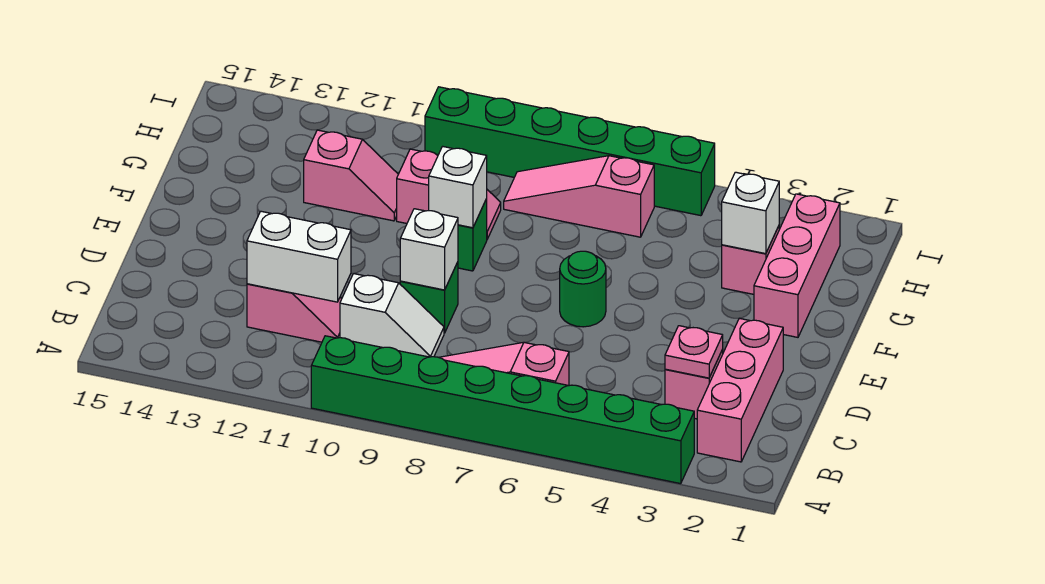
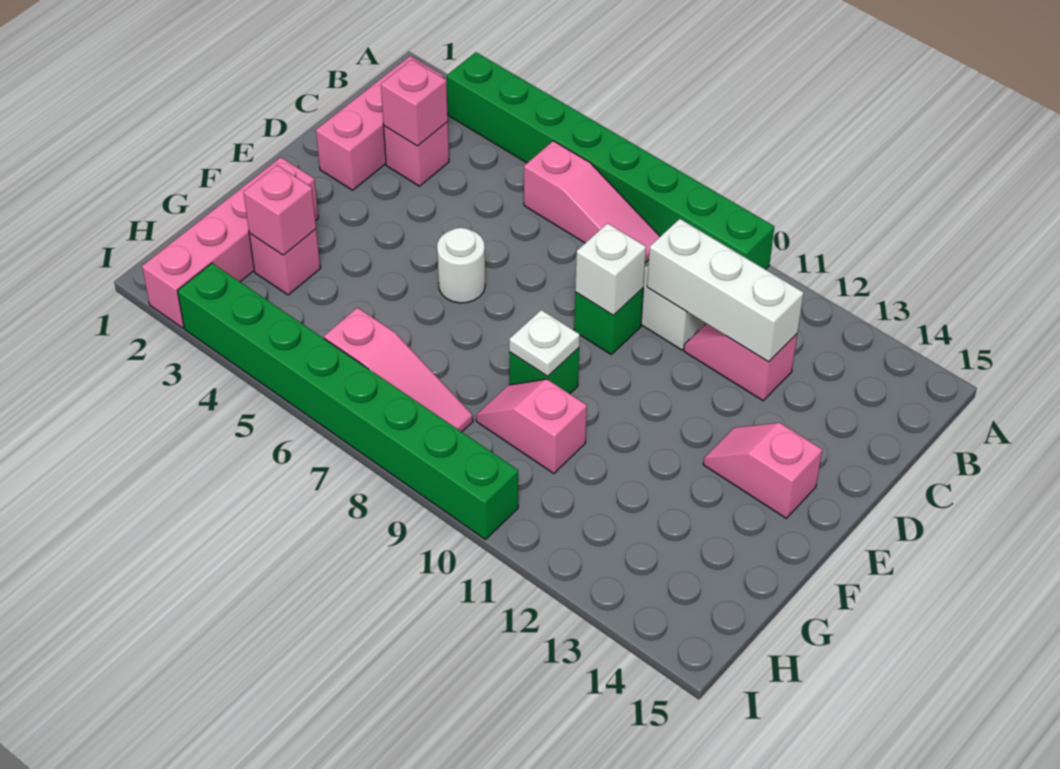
pink plate C3 level 2 -> pink brick C3 level 2
white brick C11:C12 level 2 -> white brick C10:C12 level 2
green round brick E6 level 1 -> white round brick E6 level 1
pink brick F2:H2 level 1 -> pink brick F2:I2 level 1
white brick F9 level 2 -> white plate F9 level 2
white brick G3 level 2 -> pink brick G3 level 2
pink slope G11:G12 level 1 top 12 -> pink slope E13:E14 level 1 top 14
green brick I5:I10 level 1 -> green brick I3:I10 level 1

